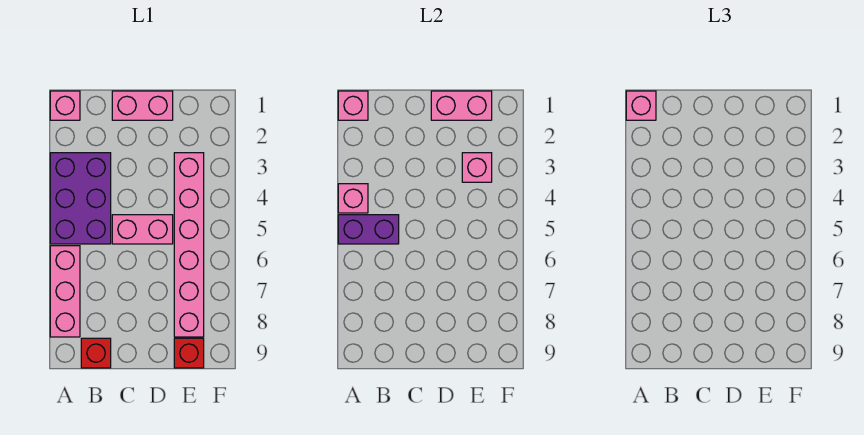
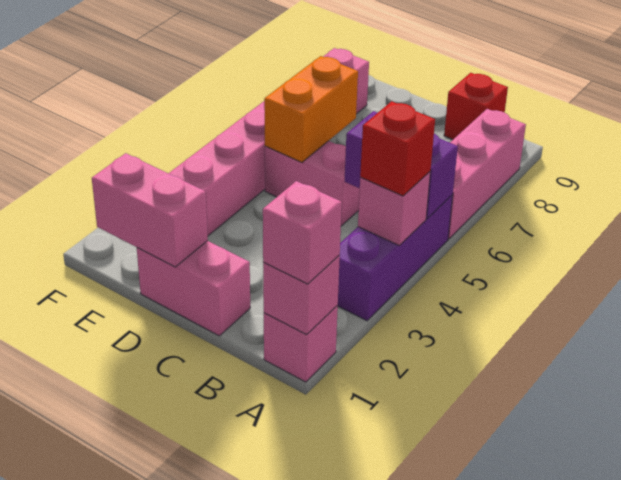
purple brick A3:B5 level 1 -> purple brick A3:A5 level 1
none -> orange brick D5:D6 level 2
pink brick E3 level 2 -> none
red brick E9 level 1 -> red brick A4 level 3

